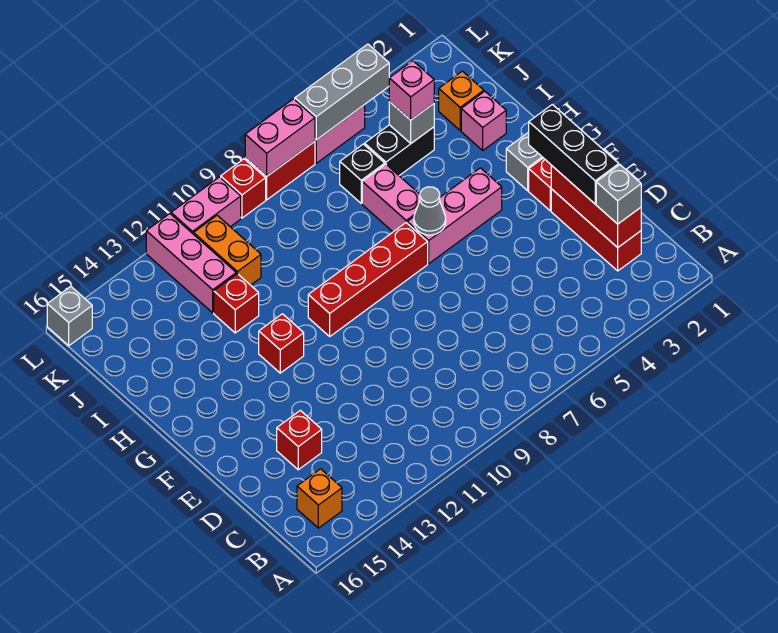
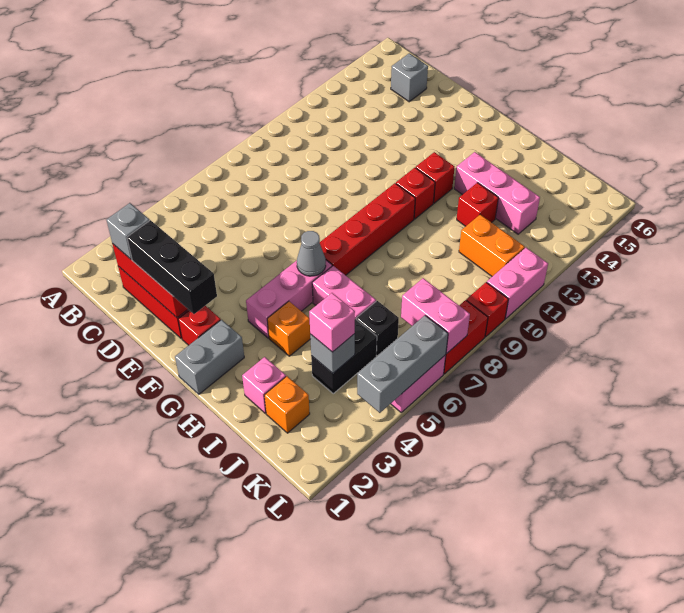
orange brick B15 level 1 -> orange brick H4 level 1
red brick D14 level 1 -> red brick G11 level 1
pink brick J12:L12 level 1 -> pink brick H13:J13 level 1
pink brick L7:L8 level 2 -> pink brick K7:L7 level 2
grey brick L16 level 1 -> grey brick C15 level 1

